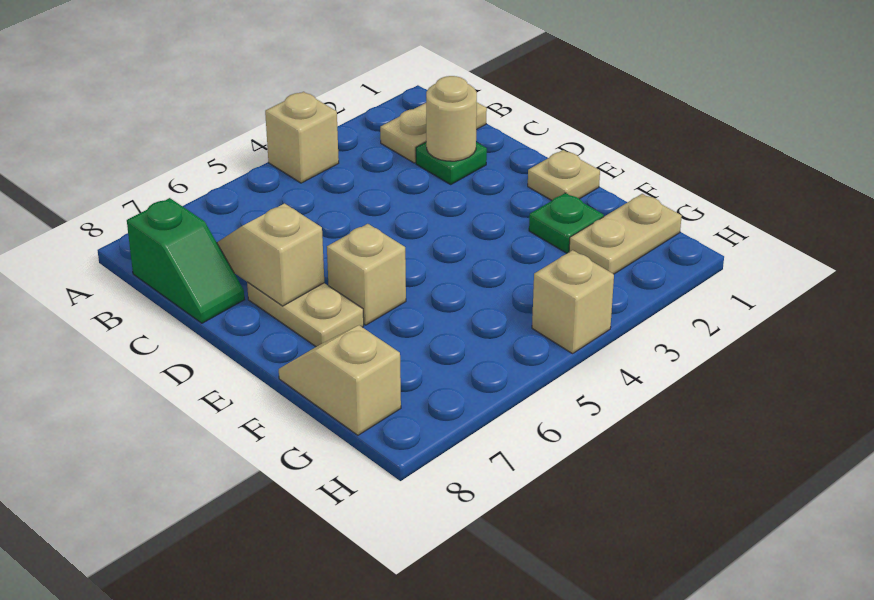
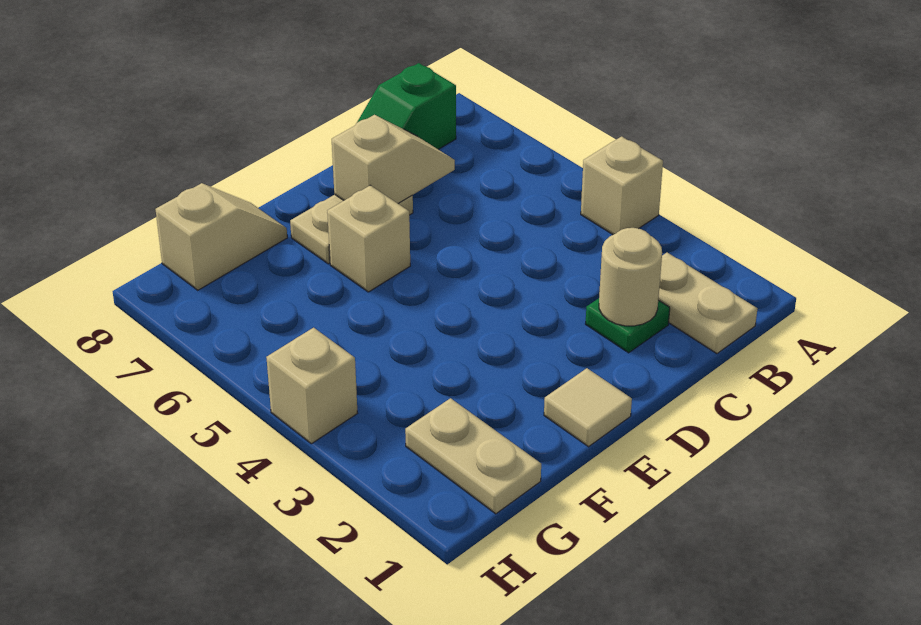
tan plate E1 level 1 -> tan tile E1 level 1
green plate F2 level 1 -> none

